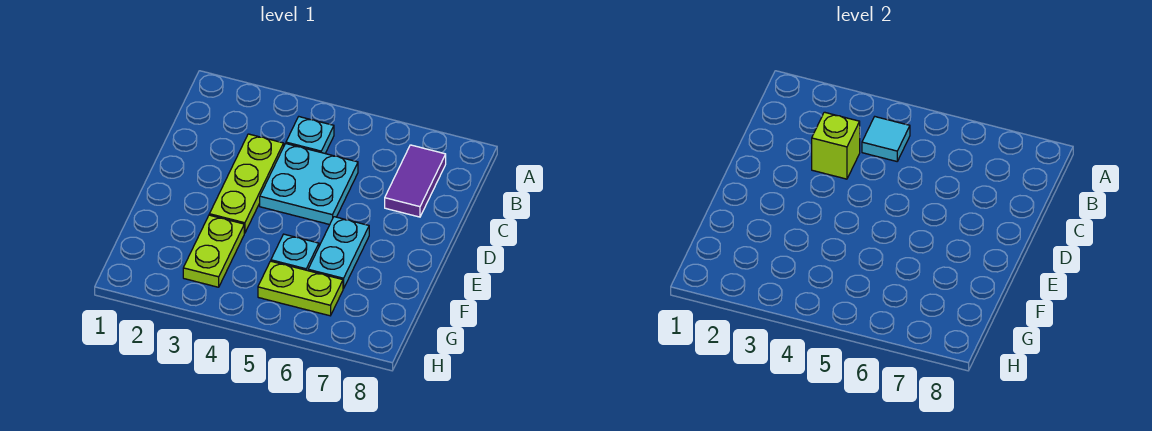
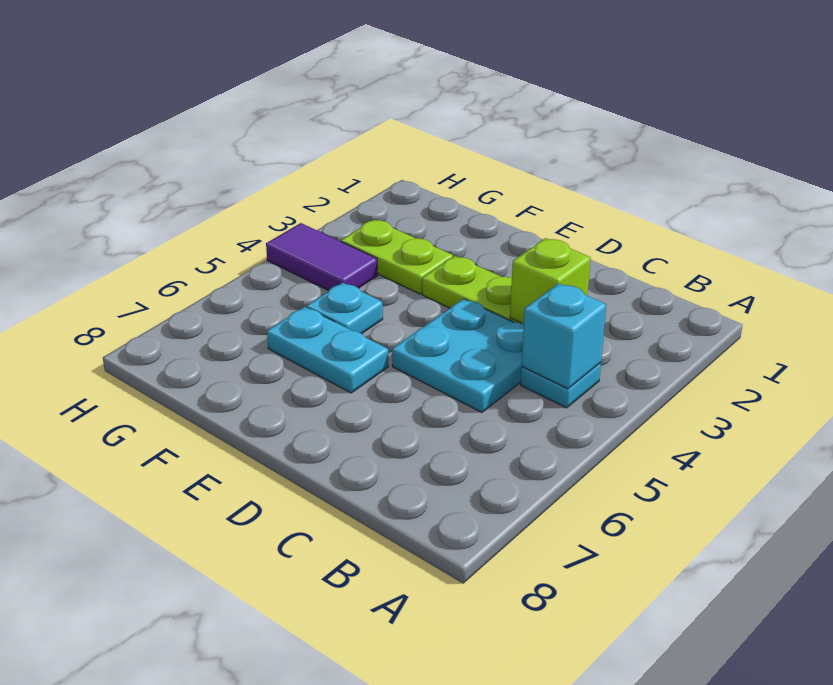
cyan tile B4 level 2 -> cyan brick B4 level 2
purple tile B7:C7 level 1 -> purple tile G4:H4 level 1
lime plate G5:G6 level 1 -> none

